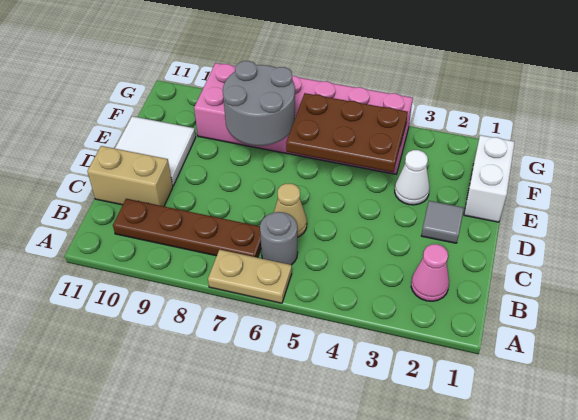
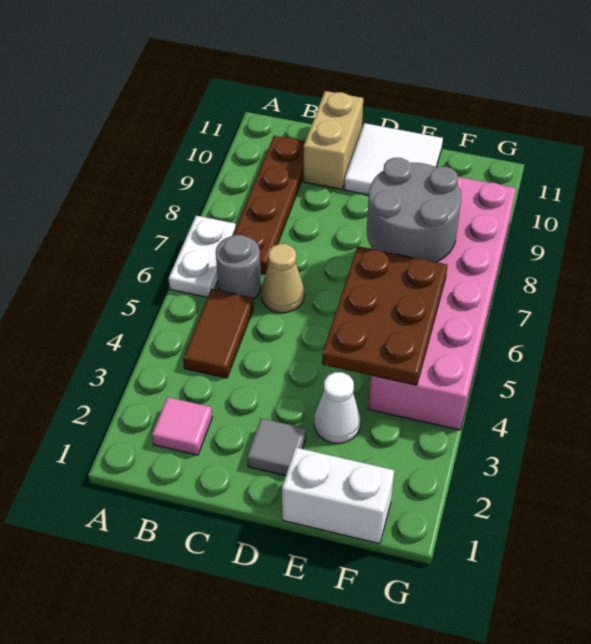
tan plate A6:A7 level 1 -> white plate A6:A7 level 1
pink cone B2 level 1 -> pink tile B2 level 1
none -> brown tile B4:B5 level 1

